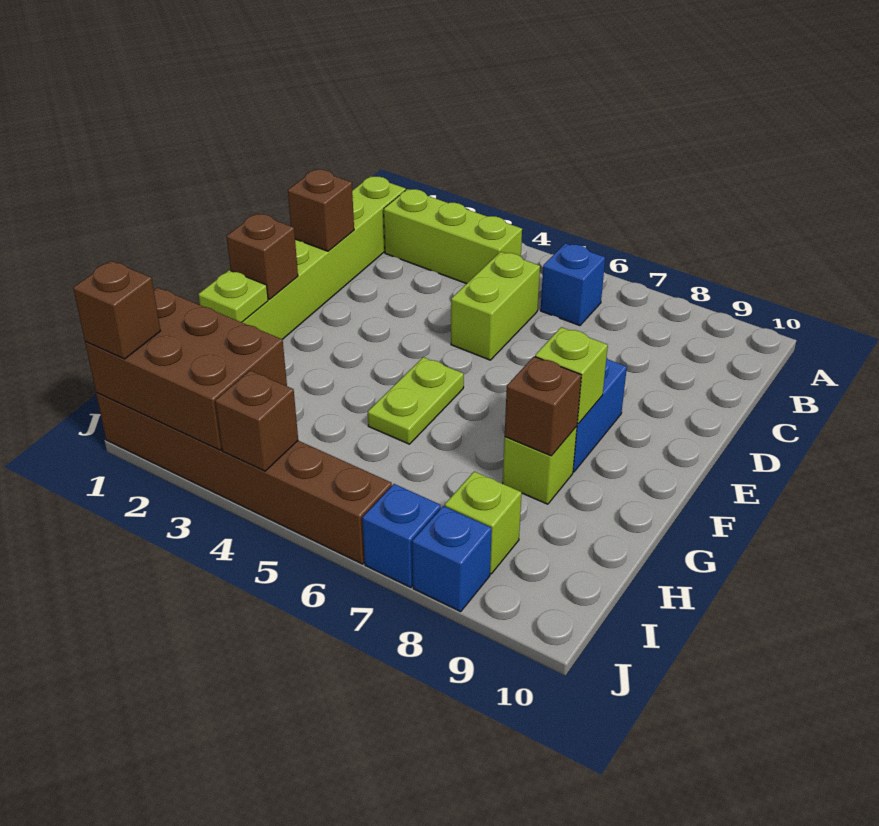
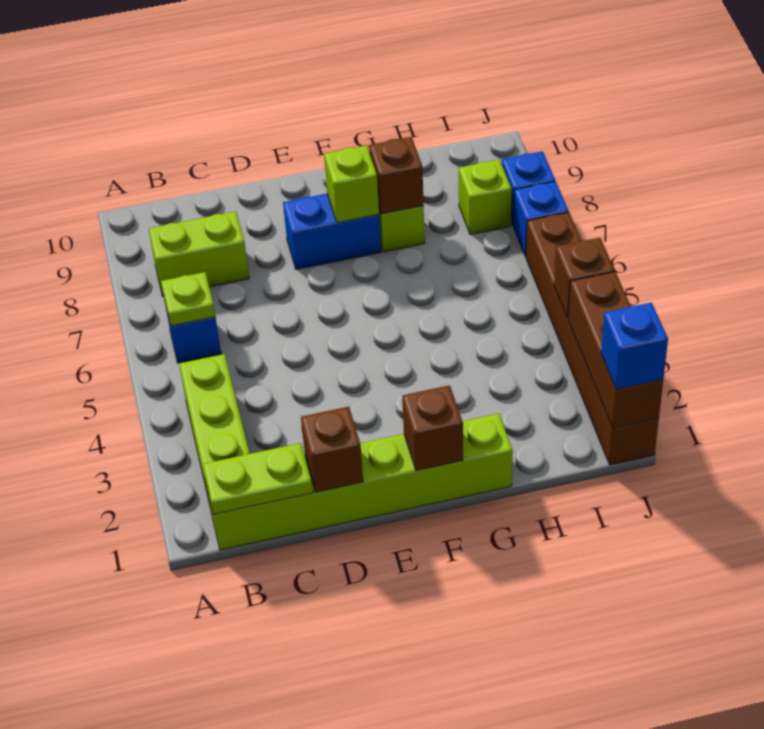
lime brick C5:D5 level 1 -> lime brick B8:C8 level 1
lime plate F5:G5 level 1 -> lime plate B1:C1 level 2
lime plate G1 level 2 -> lime plate B6 level 2
brown brick I1:J3 level 2 -> brown brick J1:J3 level 2
brown brick J1 level 3 -> blue brick J1 level 3

